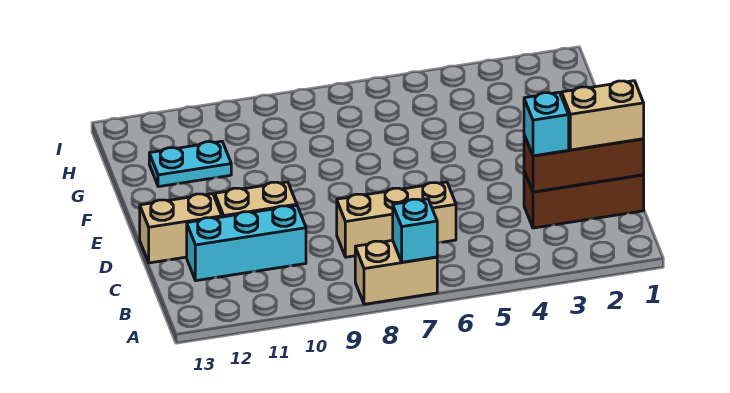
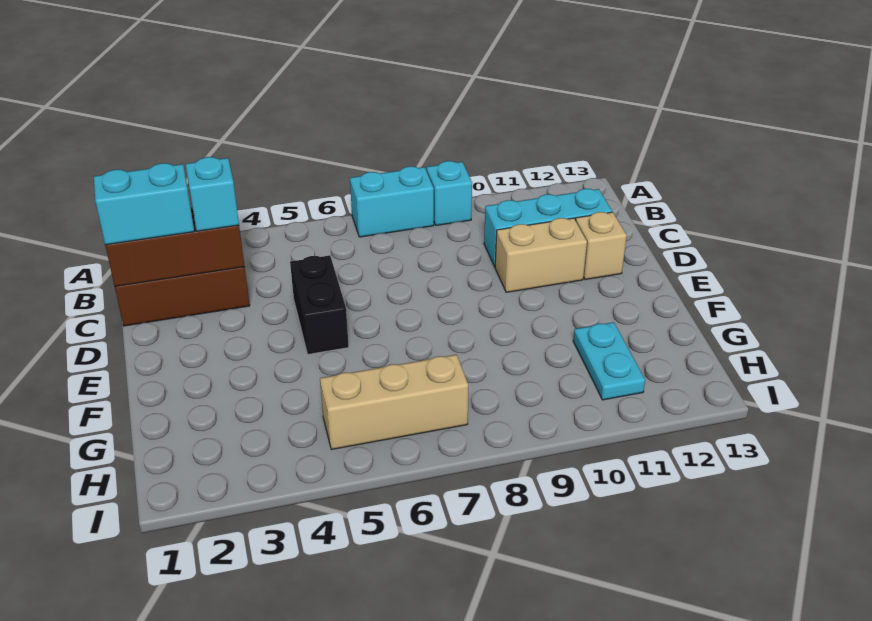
tan brick A7:A8 level 1 -> cyan brick A7:A8 level 1
cyan brick A7 level 2 -> cyan brick A9 level 1
tan brick C1:C2 level 3 -> cyan brick C1:C2 level 3
tan brick C6:C8 level 1 -> tan brick H5:H7 level 1
none -> black brick D5:E5 level 1
tan brick D12:D13 level 1 -> tan brick D12 level 1
cyan plate G11:G12 level 1 -> cyan plate G11:H11 level 1

